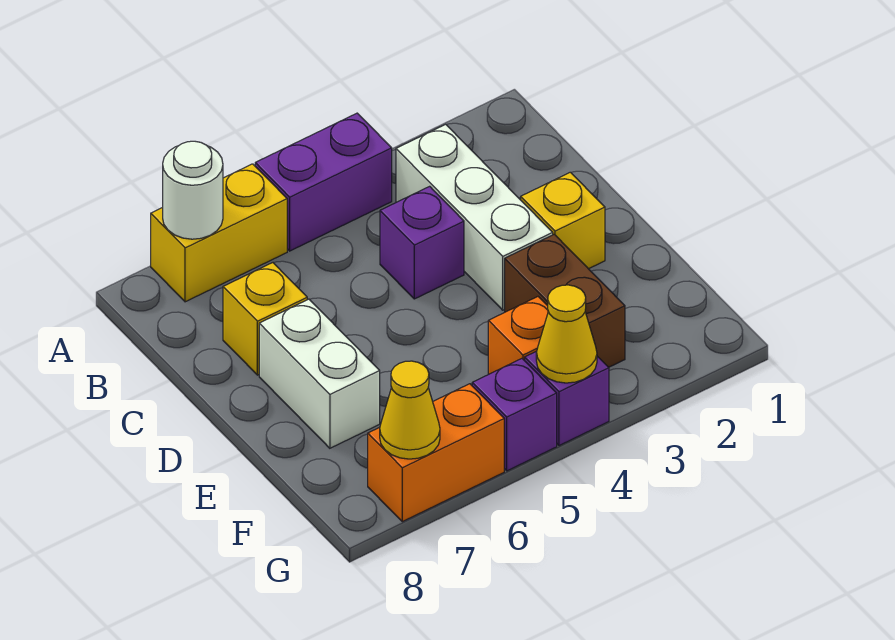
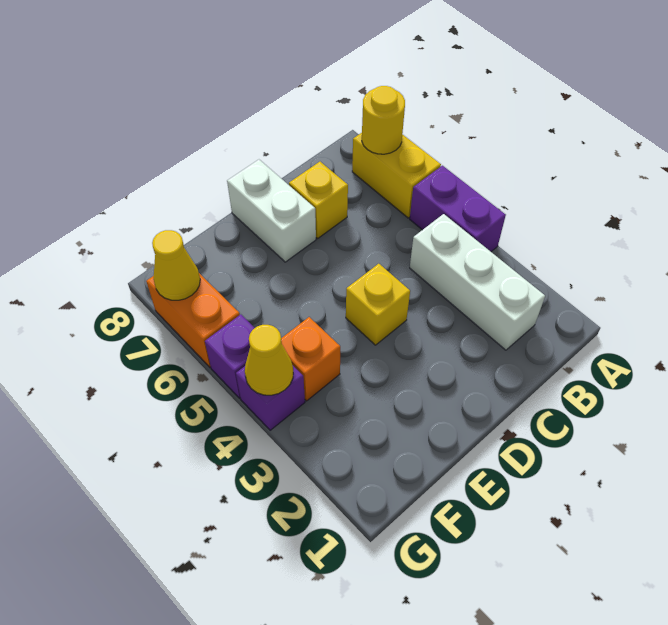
white round brick A7 level 2 -> yellow round brick A7 level 2
white brick B3:D3 level 1 -> white brick B2:B4 level 1
purple brick C4 level 1 -> none
yellow brick D2 level 1 -> yellow brick D4 level 1
white brick D7:E7 level 1 -> white brick D7:D8 level 1
brown brick E3:F3 level 1 -> none

